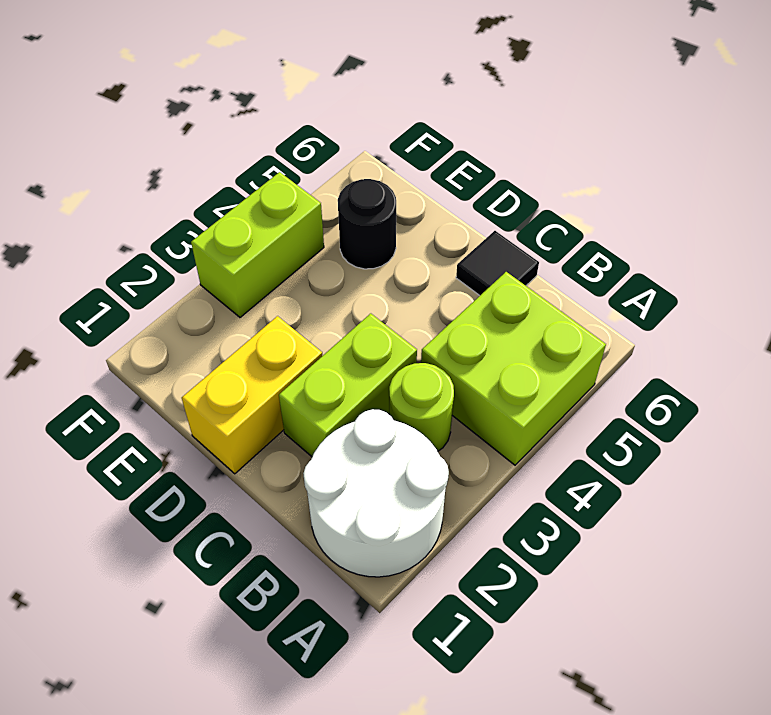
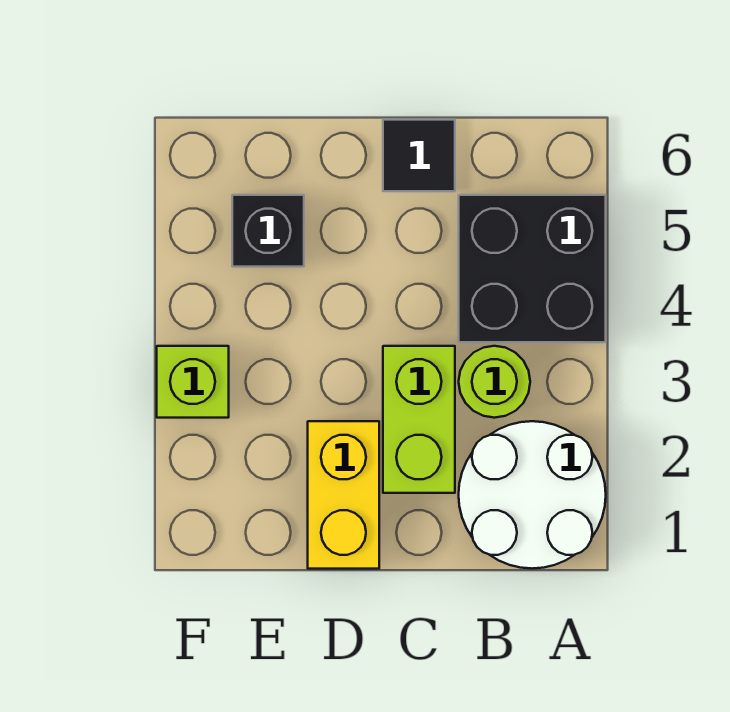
lime brick A4:B5 level 1 -> black brick A4:B5 level 1
black round brick E5 level 1 -> black brick E5 level 1
lime brick F3:F4 level 1 -> lime brick F3 level 1

